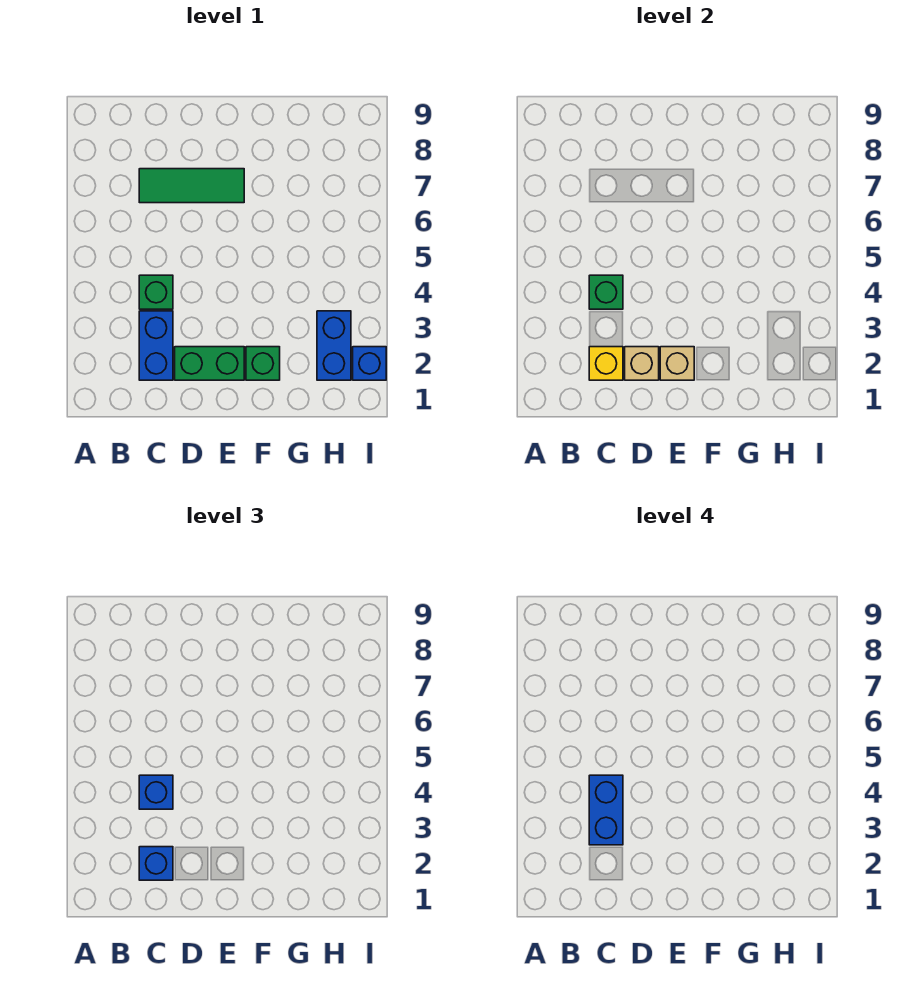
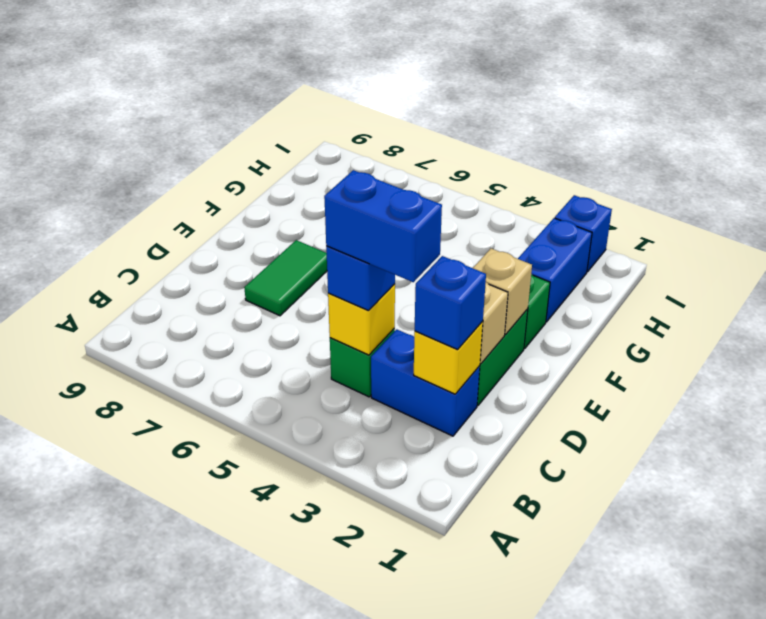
green brick C4 level 2 -> yellow brick C4 level 2
green tile C7:E7 level 1 -> green tile D7:E7 level 1
blue brick H2:H3 level 1 -> blue brick G2:H2 level 1

